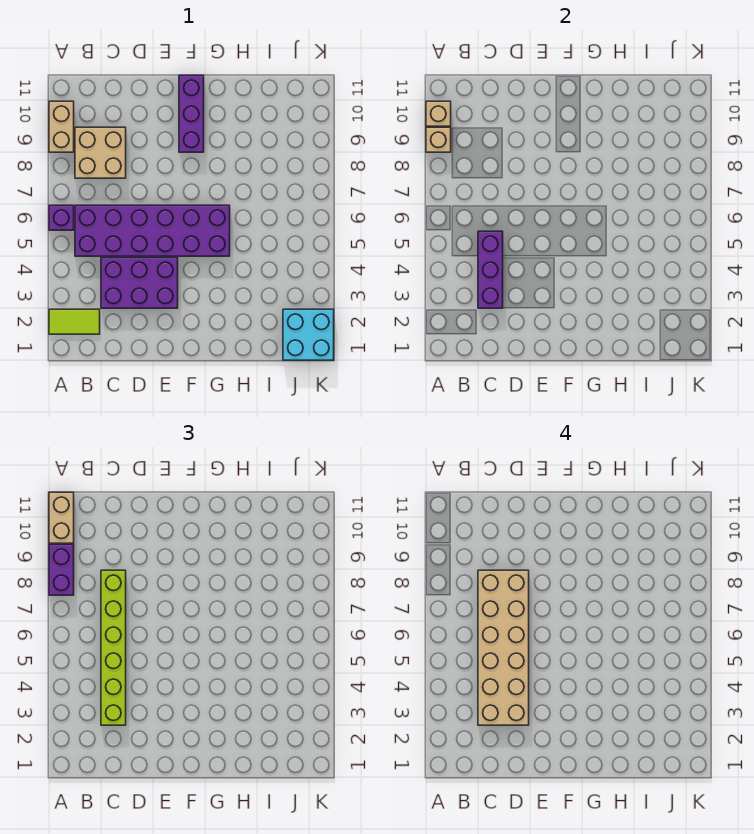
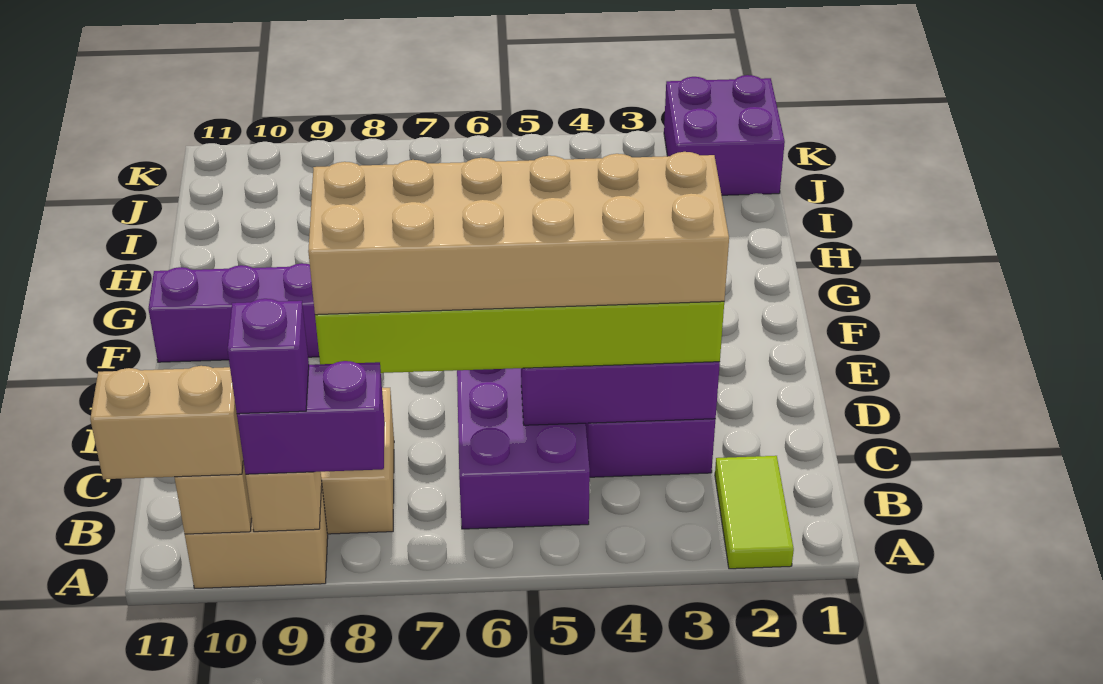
purple brick A6 level 1 -> purple brick A9 level 4
cyan brick J1:K2 level 1 -> purple brick J1:K2 level 1

